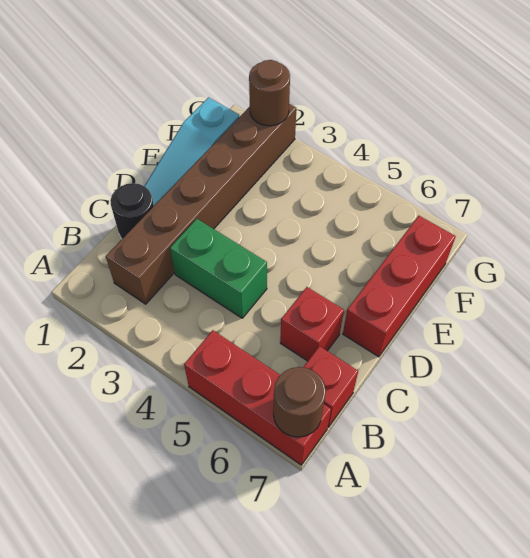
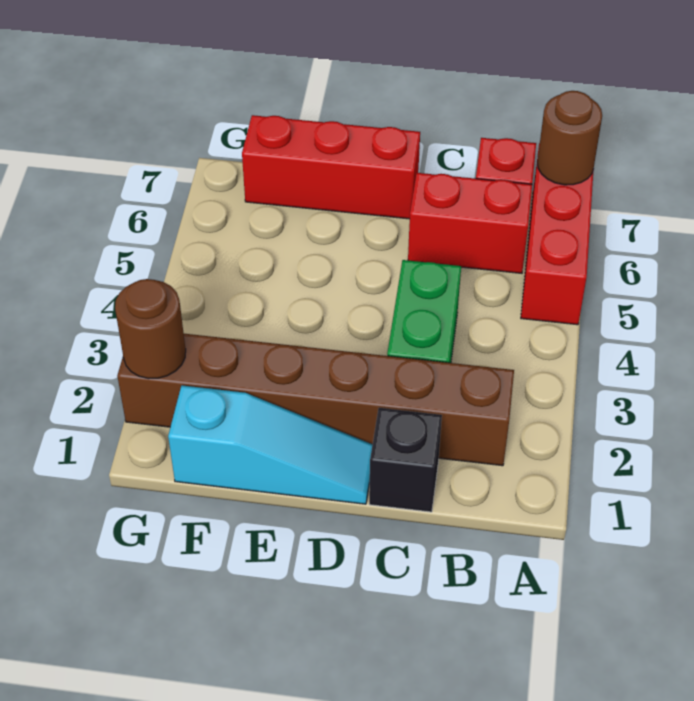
black round brick C1 level 1 -> black brick C1 level 1
red brick C6 level 1 -> red brick B6:C6 level 1

